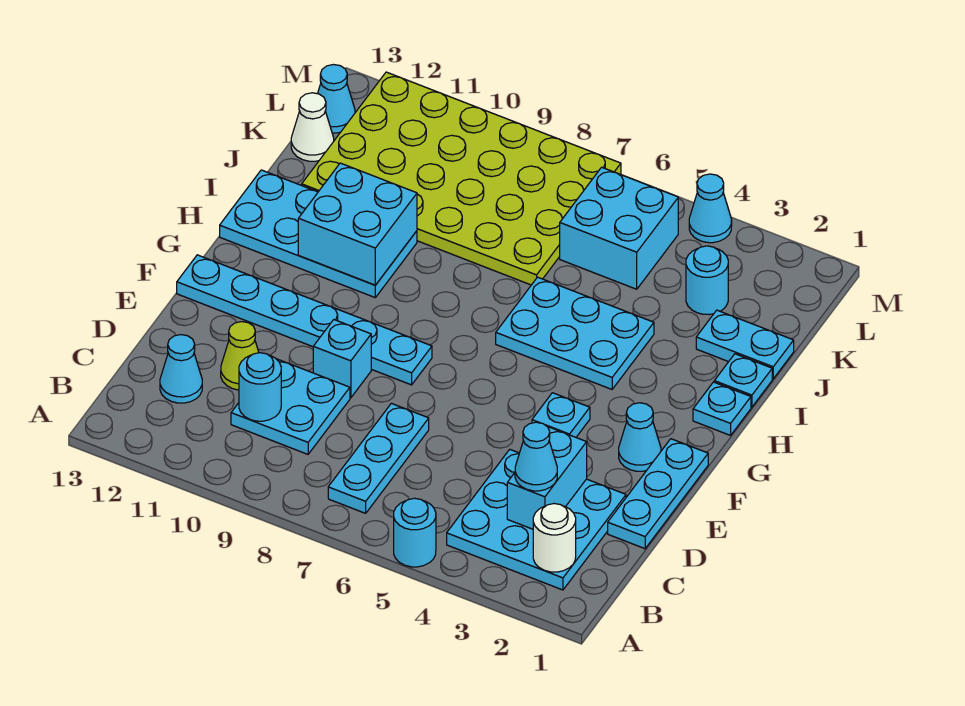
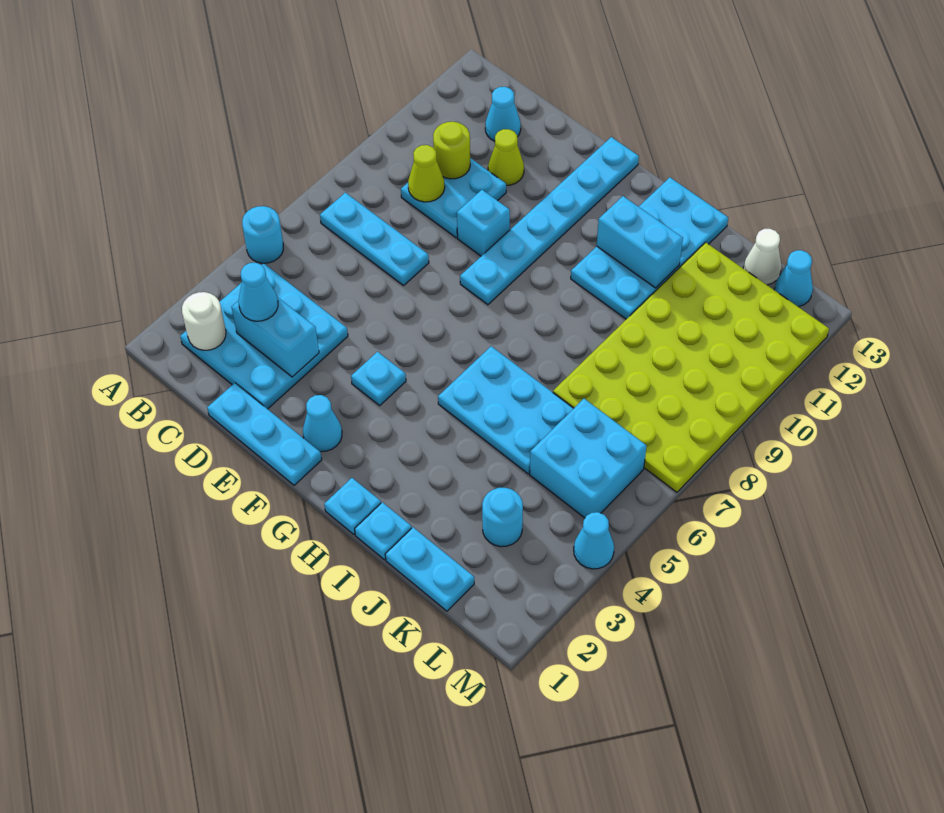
none -> lime cone C9 level 2
cyan round brick C10 level 2 -> lime round brick C10 level 2
cyan plate H4:I6 level 1 -> cyan plate H5:J6 level 1
cyan brick H10:I11 level 2 -> cyan brick H11:I11 level 2
cyan plate J1:J2 level 1 -> cyan plate J1:K1 level 1

